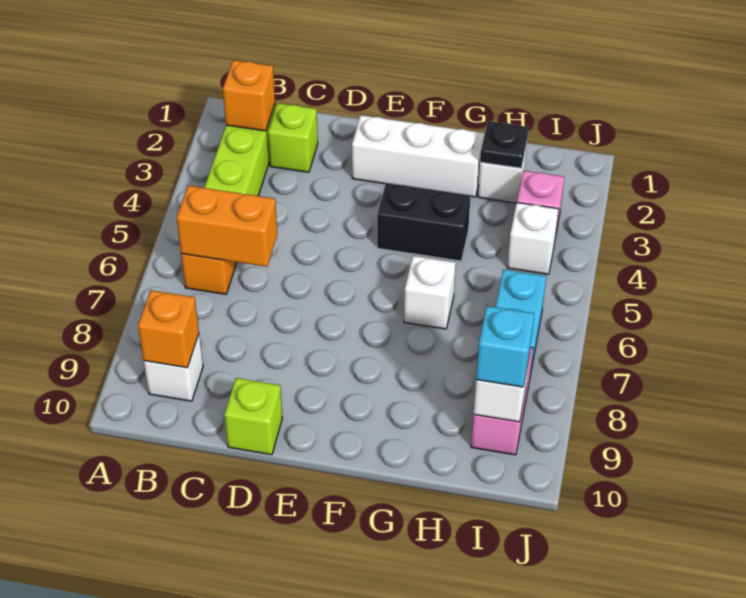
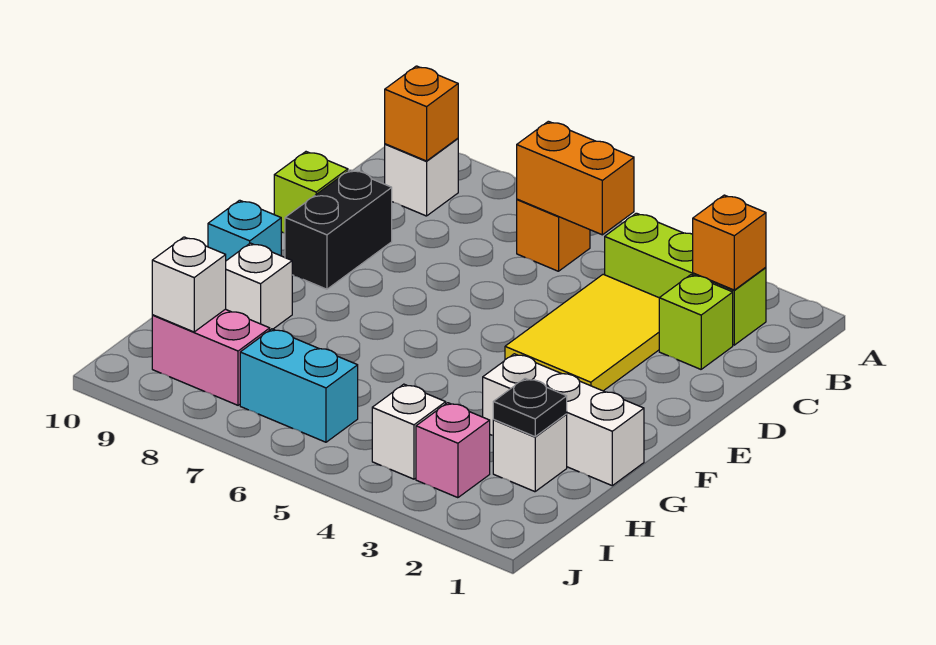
orange brick B6:C6 level 2 -> orange brick B5:B6 level 2
none -> yellow tile C3:E4 level 1
white brick E2:G2 level 1 -> white brick G1:G3 level 1
black brick F4:G4 level 1 -> black brick D9:E9 level 1
white brick G6 level 1 -> white brick G9 level 1
cyan brick I9 level 3 -> cyan brick F10 level 1

